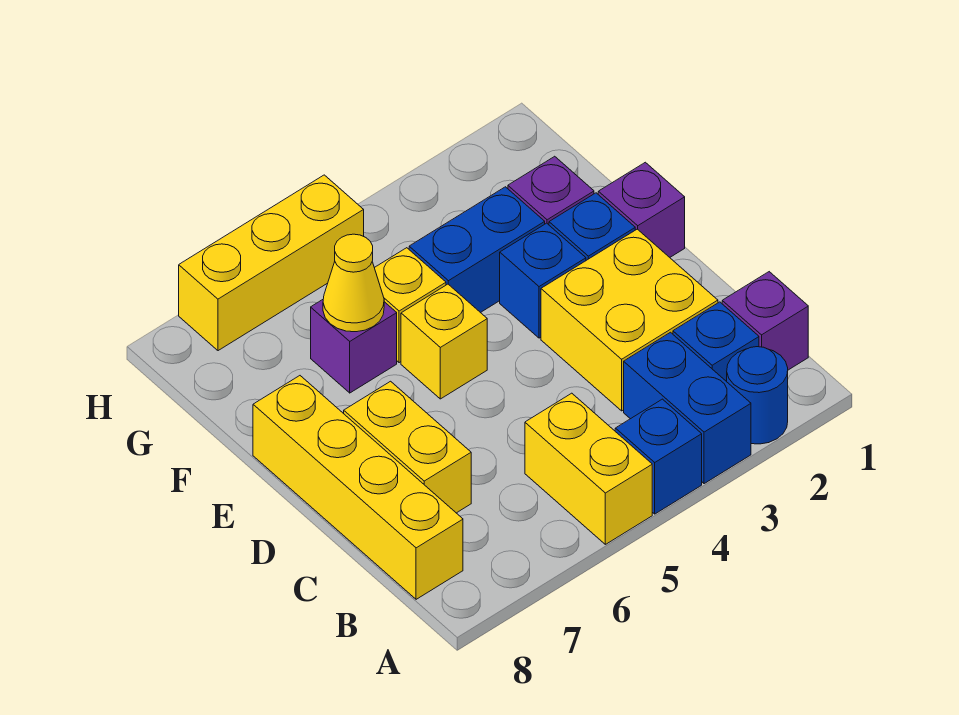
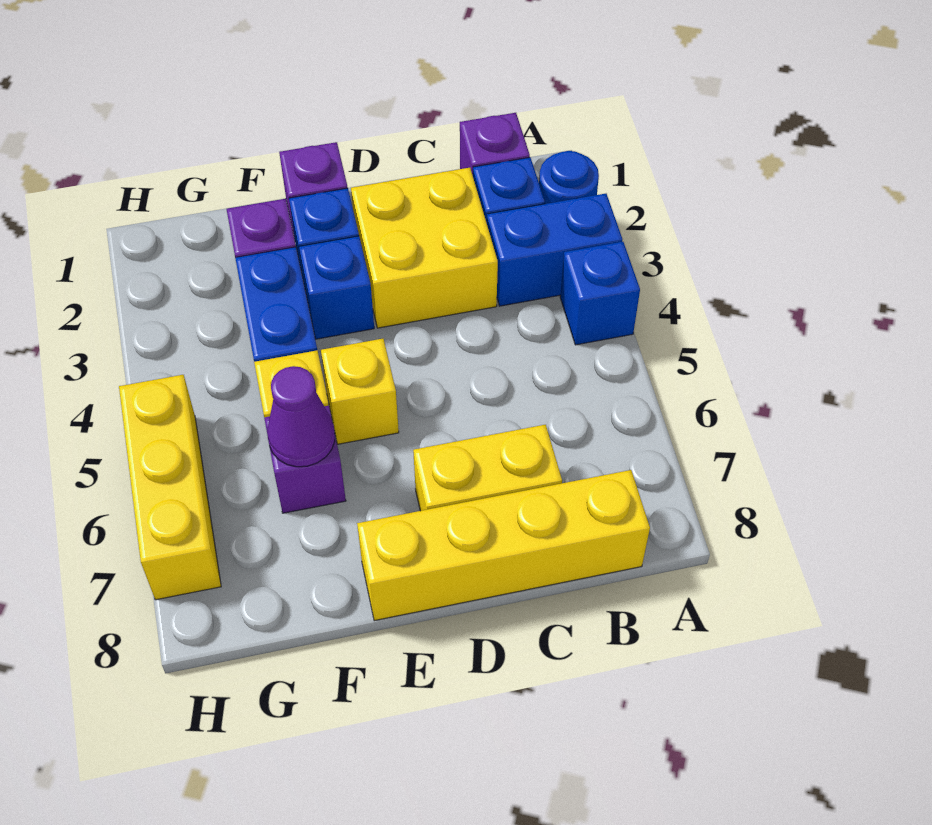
yellow brick A5:B5 level 1 -> none
yellow cone F6 level 2 -> purple cone F6 level 2

